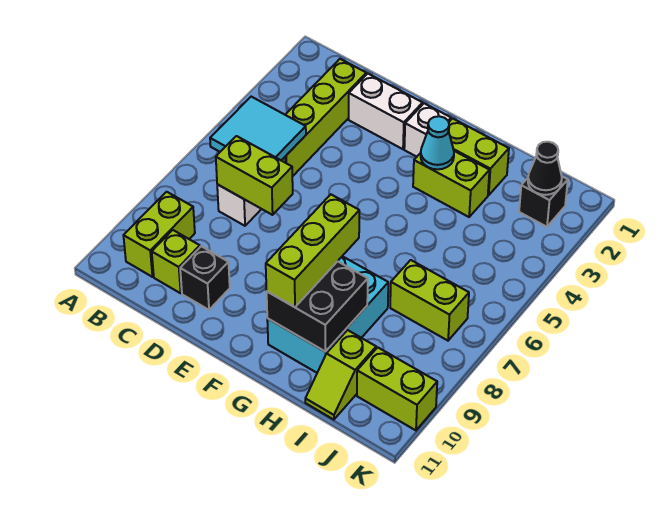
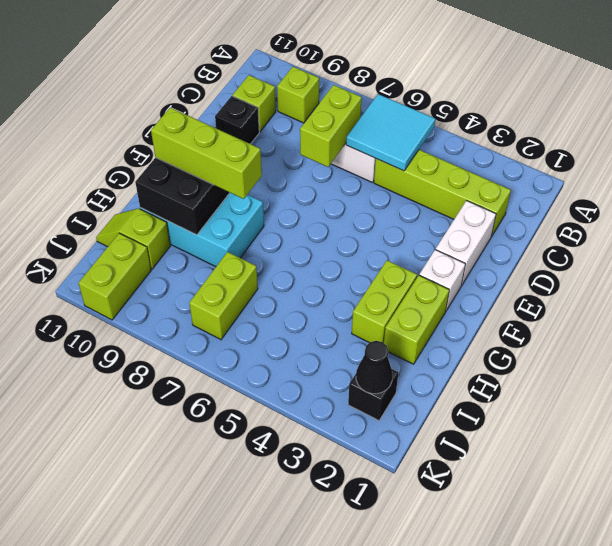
lime brick B9:B10 level 1 -> lime brick B9 level 1
cyan cone G3 level 2 -> none

